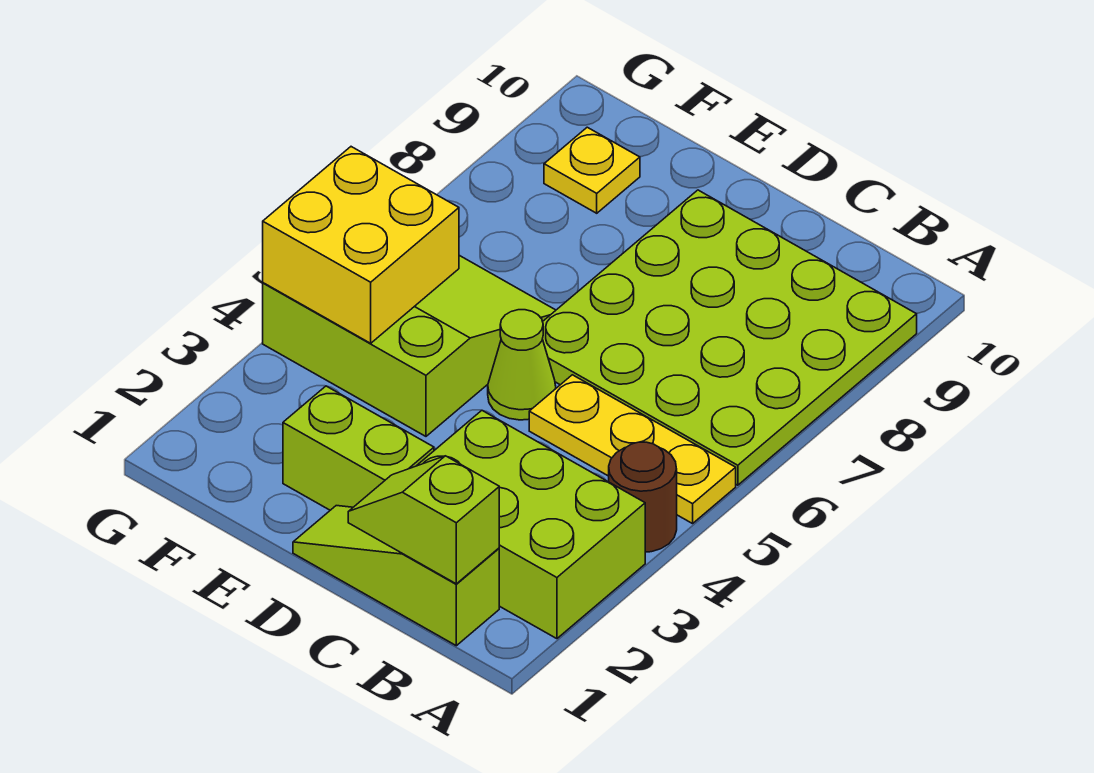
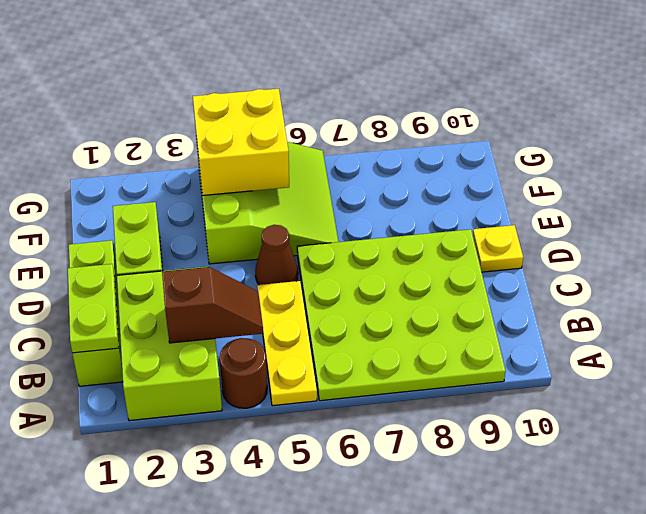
lime slope B1:D1 level 1 top B -> lime brick B1:D1 level 1
lime slope B1:C1 level 2 top B -> lime plate B1:C1 level 2
none -> brown slope B3:B4 level 2 top 3
lime cone D5 level 1 -> brown cone D5 level 1
yellow plate F9 level 1 -> yellow plate D10 level 1

